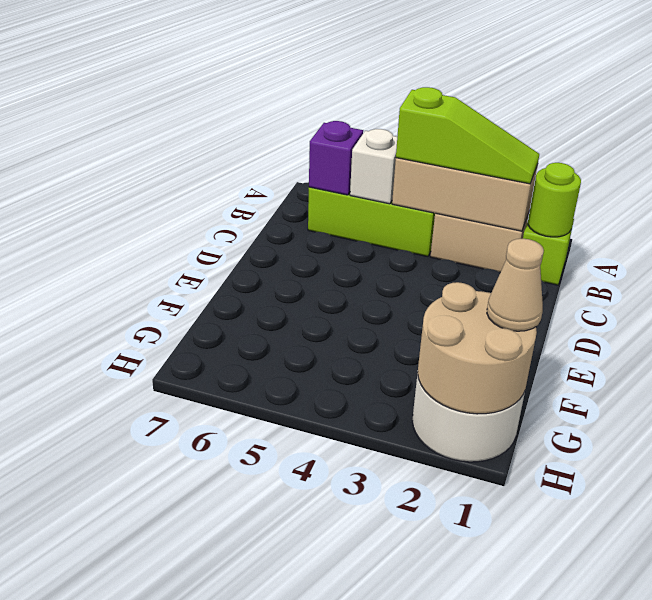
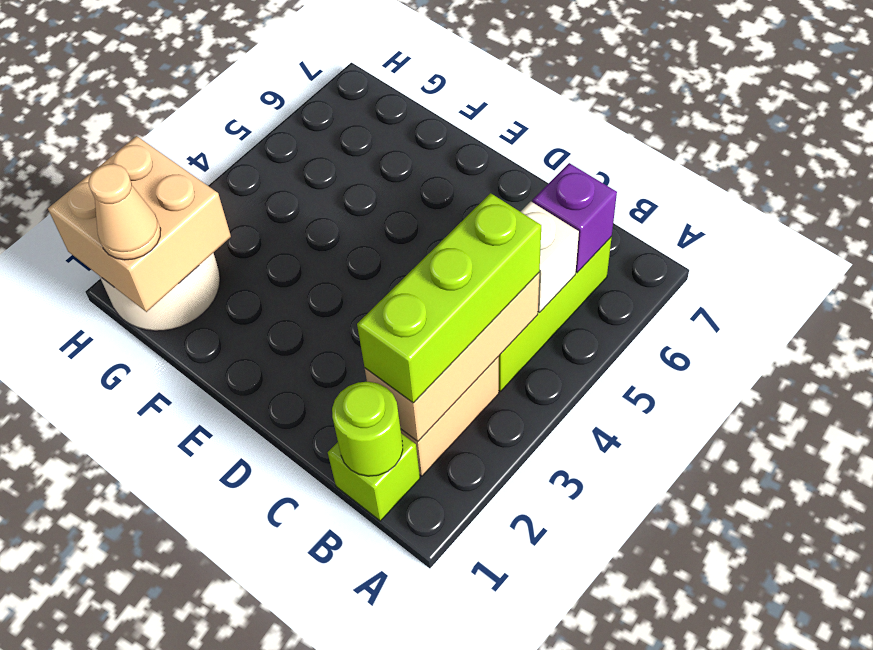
lime slope B2:B4 level 3 top 4 -> lime brick B2:B4 level 3
tan round brick G1:H2 level 2 -> tan brick G1:H2 level 2

